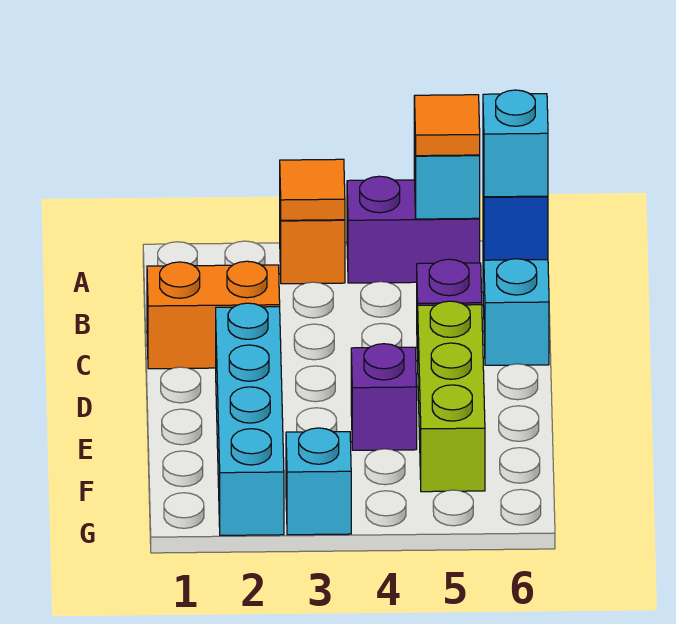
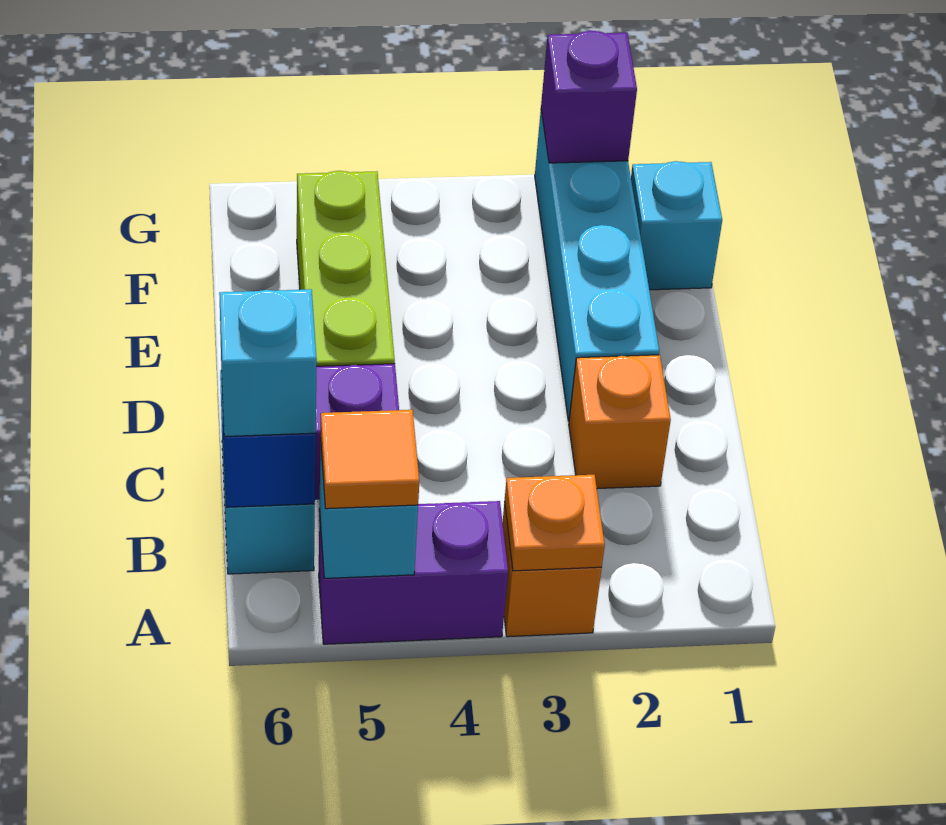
orange tile A3 level 2 -> orange plate A3 level 2
orange brick C1:C2 level 1 -> orange brick C2 level 1
purple brick E4 level 1 -> purple brick G2 level 2
cyan brick G3 level 1 -> cyan brick F1 level 1

